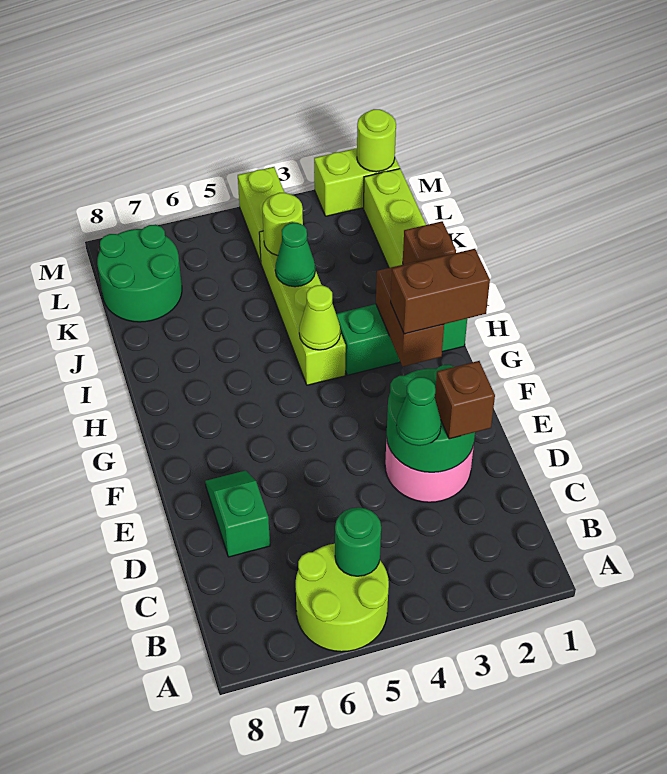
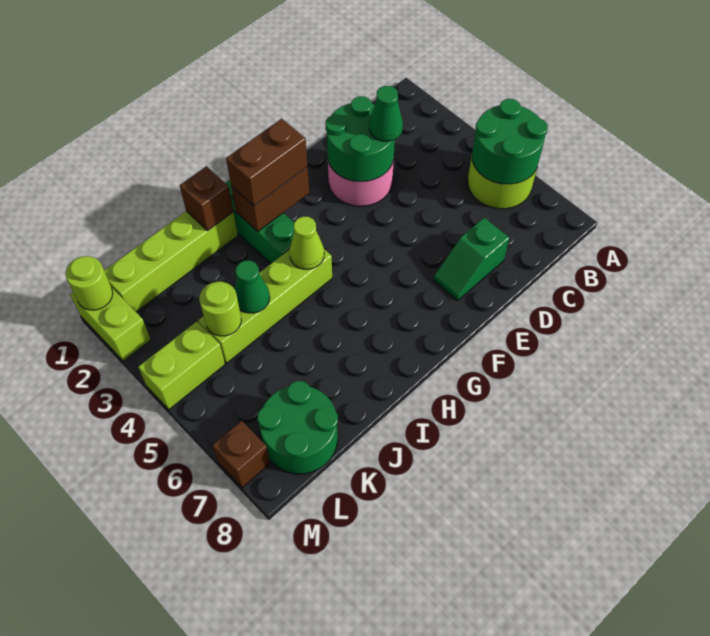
green round brick B5 level 2 -> green round brick A5:B6 level 2
brown brick D2 level 3 -> brown brick M7 level 1
brown brick G1:G2 level 3 -> brown brick G2:H2 level 3

